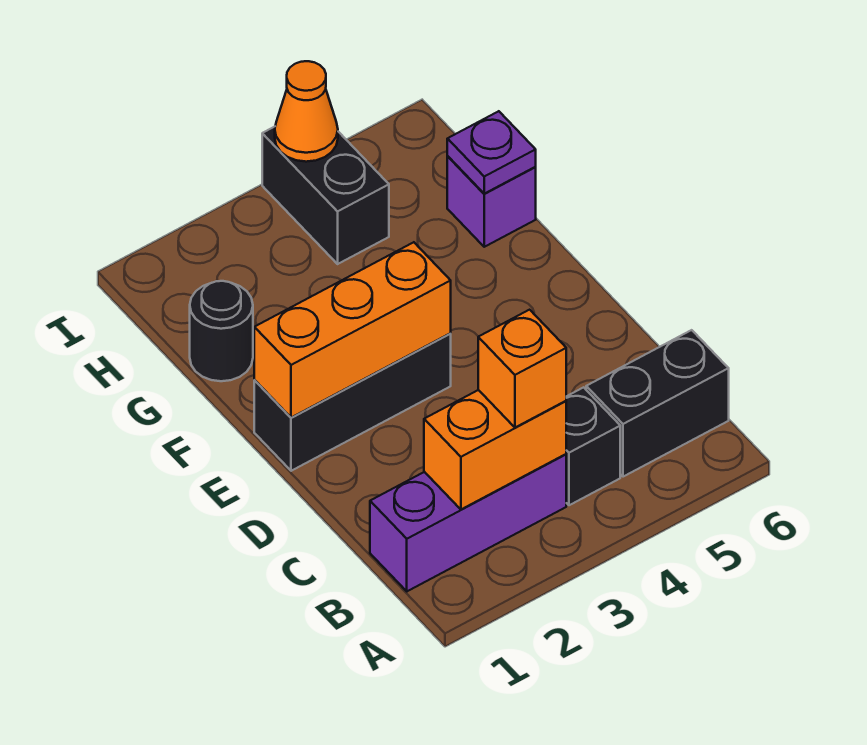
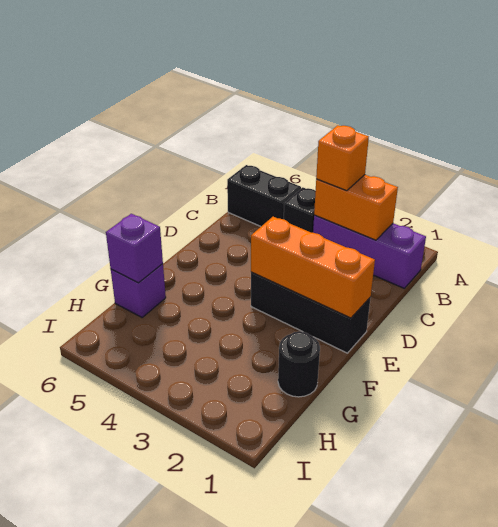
purple plate G6 level 2 -> purple brick G6 level 2
black brick H4:I4 level 1 -> none
orange cone I4 level 2 -> none

